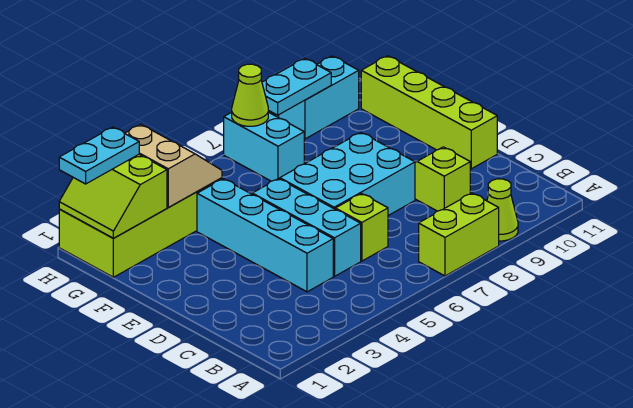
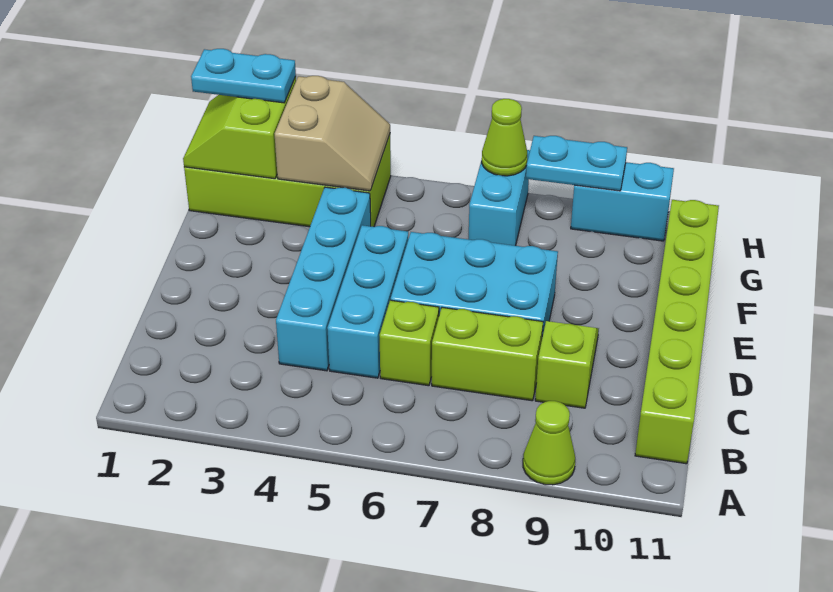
lime brick A7:A8 level 1 -> lime brick C7:C8 level 1
lime brick D11:G11 level 1 -> lime brick B11:G11 level 1

